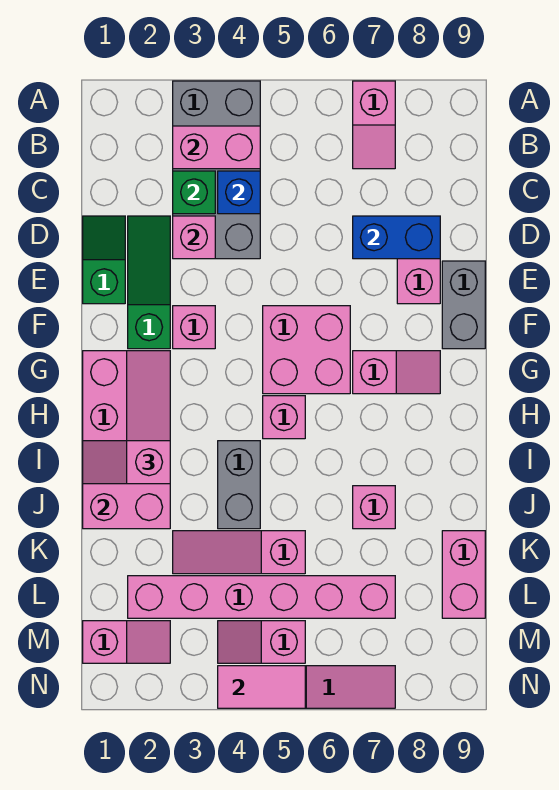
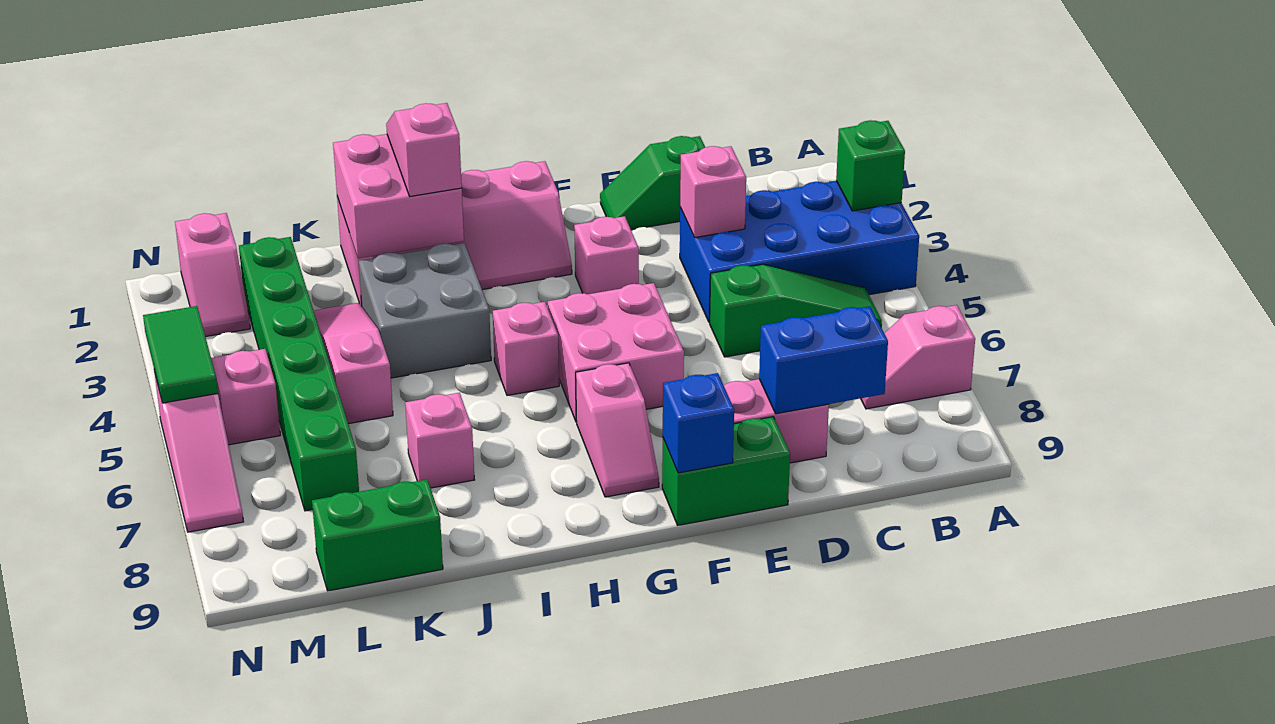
grey brick A3:D4 level 1 -> blue brick A3:D4 level 1
pink brick B3:B4 level 2 -> none
green brick C3 level 2 -> green brick A3 level 2
blue brick C4 level 2 -> blue brick F9 level 2
green slope D1:E1 level 1 top E -> green slope D1:E1 level 1 top D
green slope D2:F2 level 1 top F -> green slope B5:D5 level 1 top D
blue brick D7:D8 level 2 -> blue brick C8:D8 level 2
grey brick E9:F9 level 1 -> green brick E9:F9 level 1
grey brick I4:J4 level 1 -> grey brick I3:J4 level 1
pink brick K9:L9 level 1 -> green brick K9:L9 level 1
pink brick L2:L7 level 1 -> green brick L2:L7 level 1
pink tile N4:N5 level 2 -> green tile N4:N5 level 2

